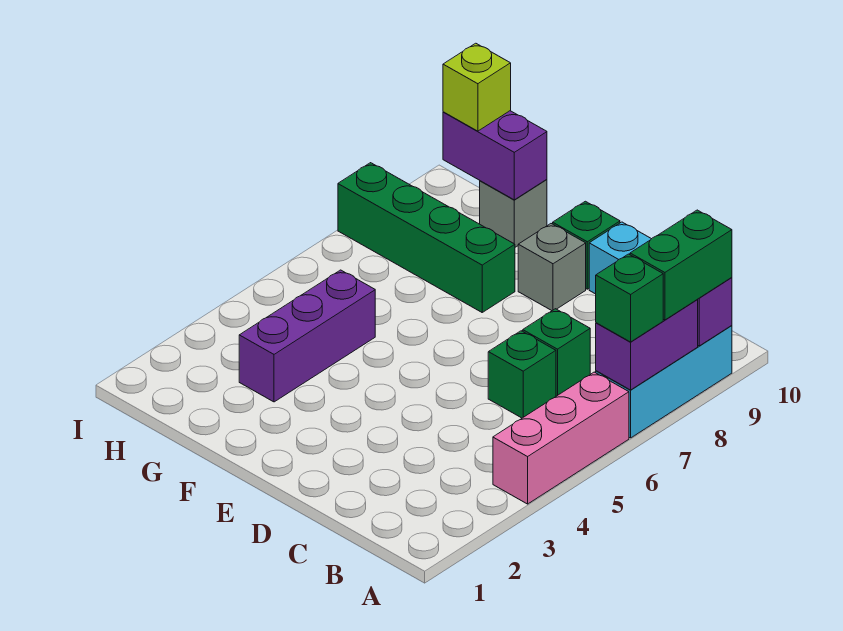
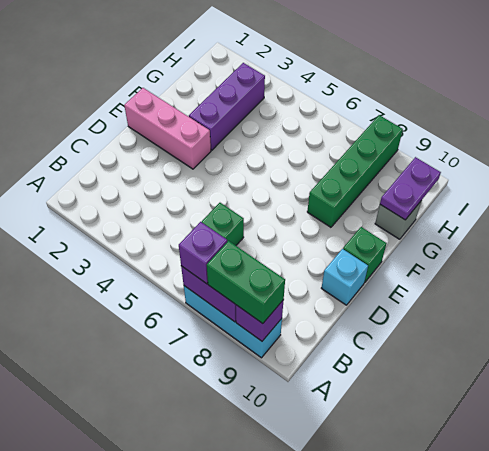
pink brick A4:A6 level 1 -> pink brick E1:E3 level 1
green brick A7 level 3 -> purple brick A7 level 3
green brick C7 level 1 -> none
grey brick E9 level 1 -> none
purple brick G3:G5 level 1 -> purple brick F3:H3 level 1
purple brick G10:H10 level 2 -> purple plate G10:H10 level 2
lime brick H10 level 3 -> none

